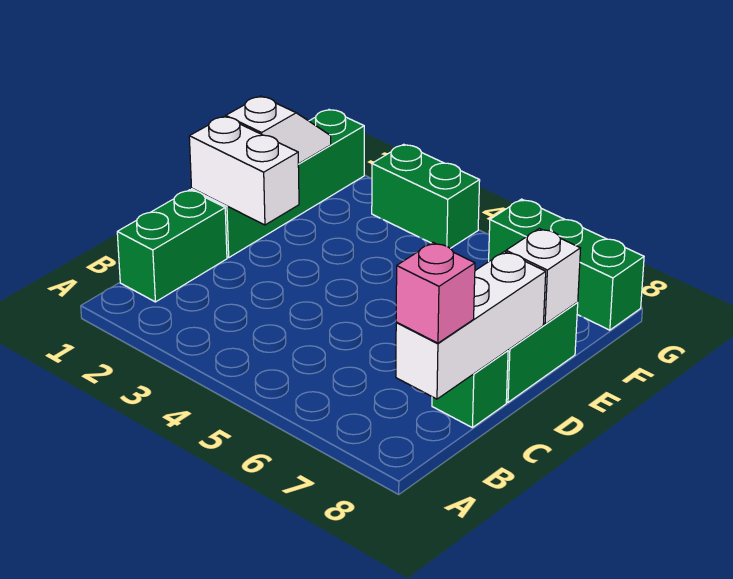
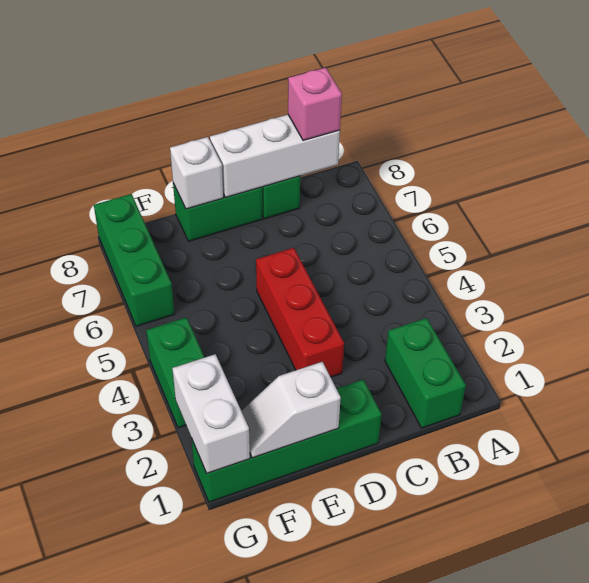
green brick B1:C1 level 1 -> green brick B1:B2 level 1
white brick D1:D2 level 2 -> white brick G1:G2 level 2
none -> red brick D3:D5 level 1

